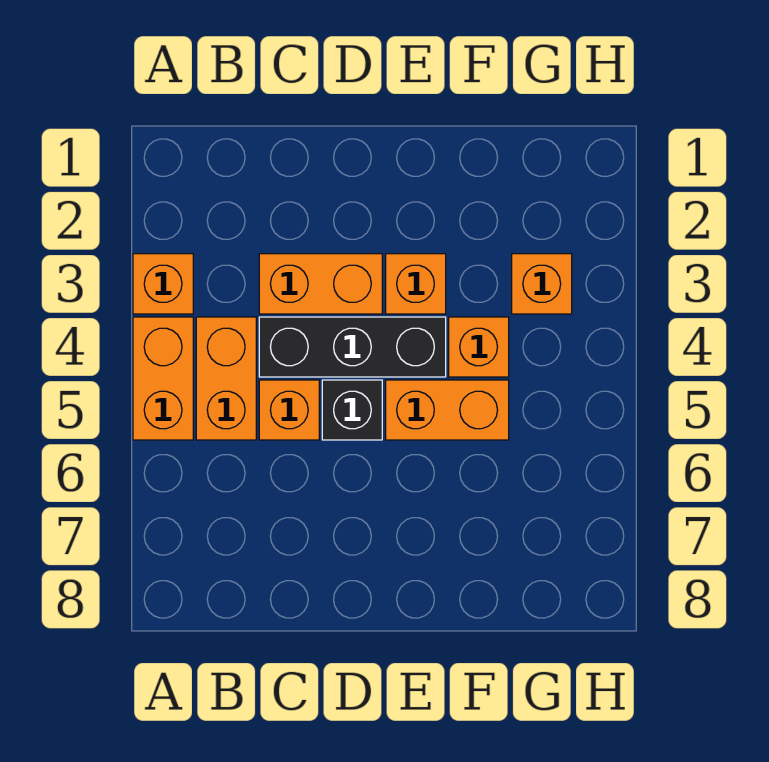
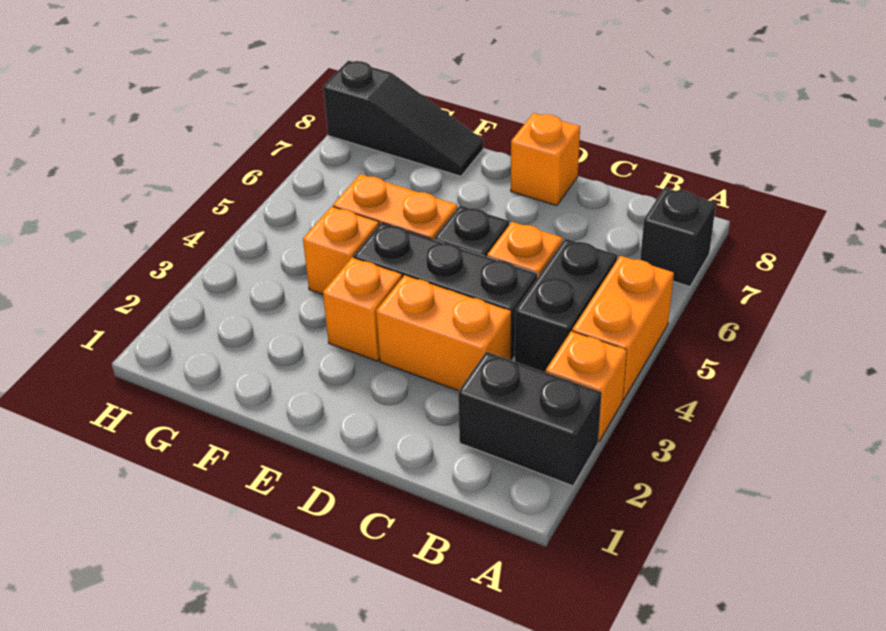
none -> black brick A2:B2 level 1
none -> black brick A7 level 1
orange brick B4:B5 level 1 -> black brick B4:B5 level 1
none -> black slope F8:H8 level 1 top H
orange brick G3 level 1 -> orange brick D8 level 1

